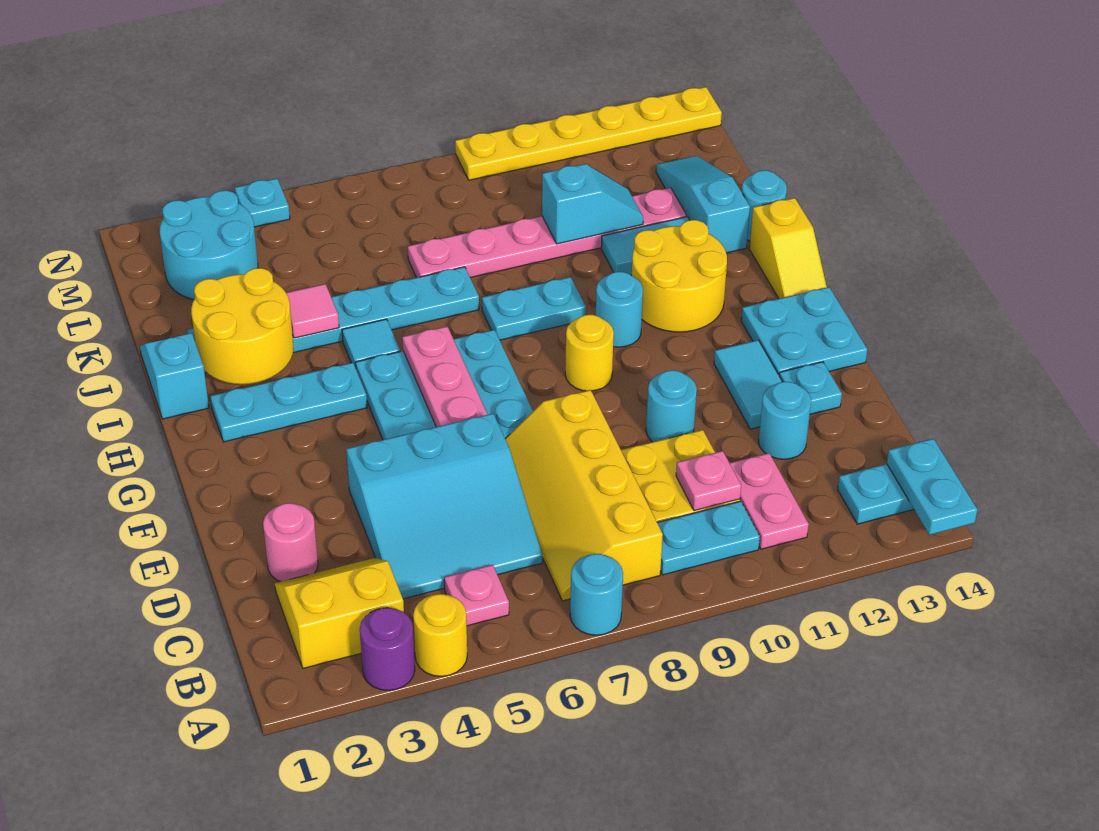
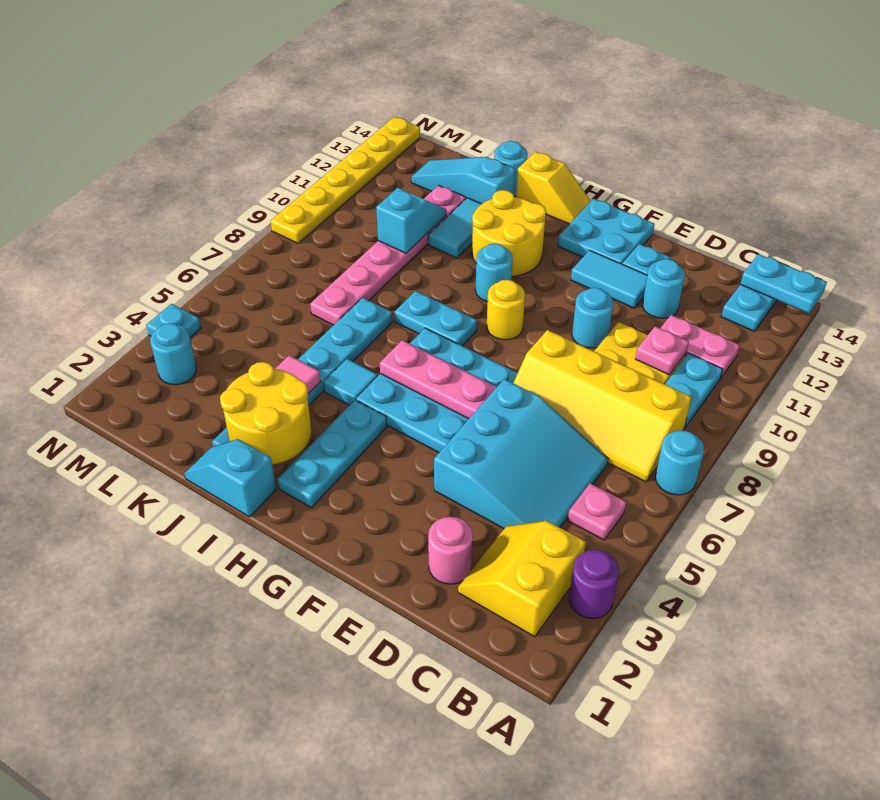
yellow round brick A4 level 1 -> none
cyan plate I8:I9 level 1 -> cyan plate H8:I8 level 1
cyan round brick L2:M3 level 1 -> cyan round brick M3 level 1

